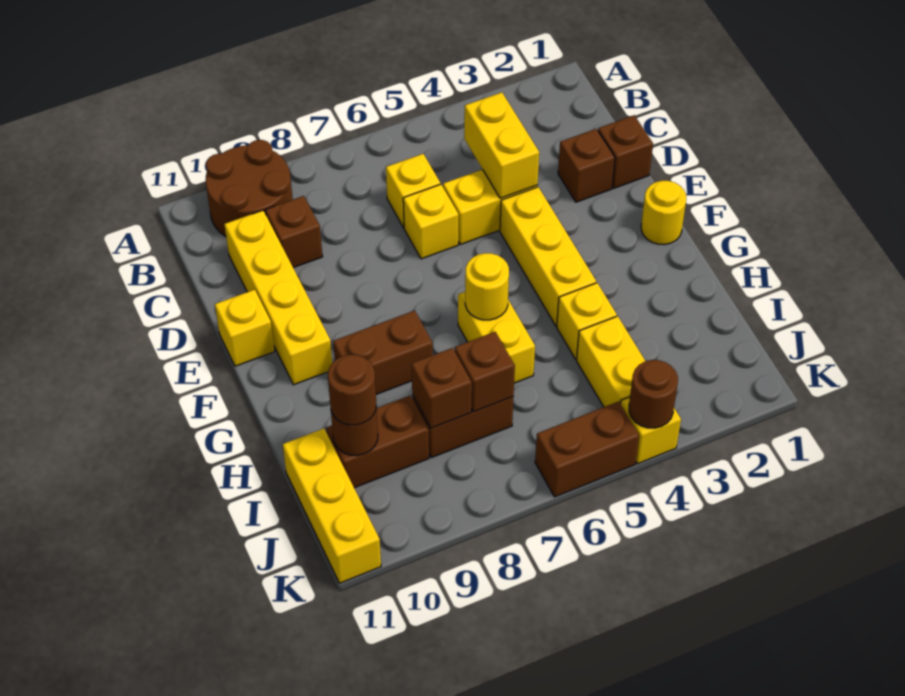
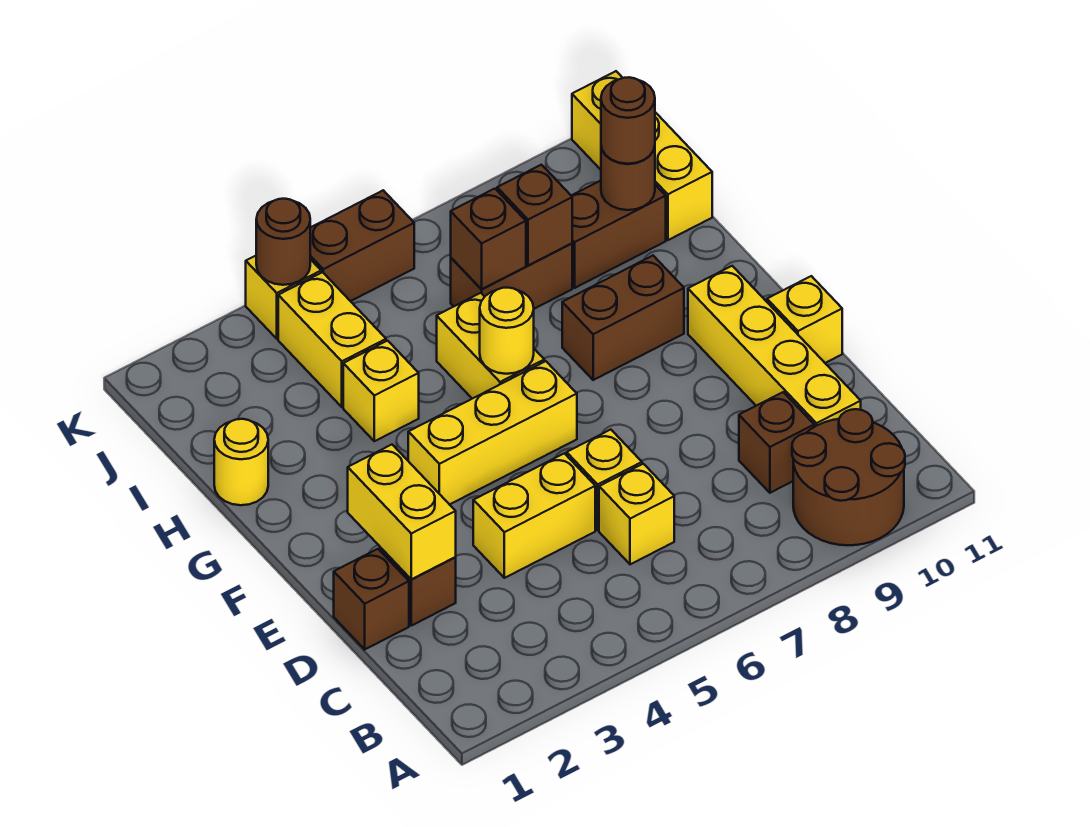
yellow brick C4:D4 level 2 -> yellow brick D2:E2 level 2
yellow brick E4:G4 level 1 -> yellow brick F4:F6 level 1
yellow round brick F1 level 1 -> yellow round brick H1 level 1

